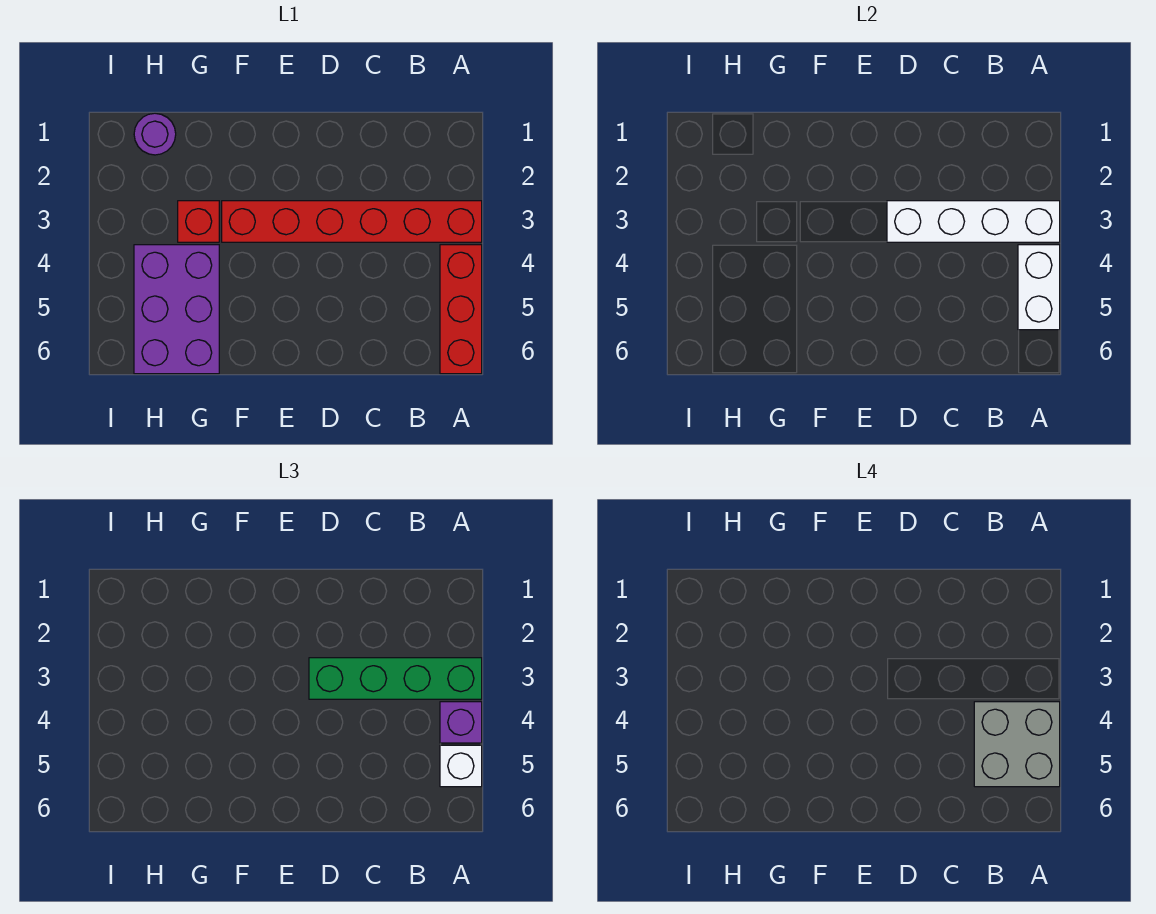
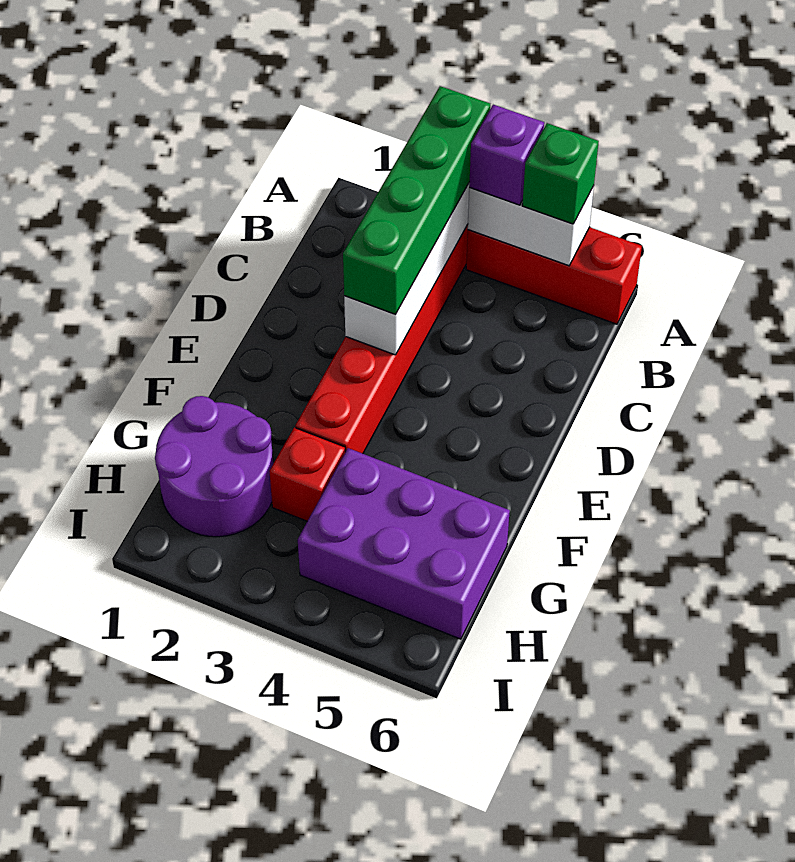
grey brick A4:B5 level 4 -> none
white brick A5 level 3 -> green brick A5 level 3
purple round brick H1 level 1 -> purple round brick G1:H2 level 1

